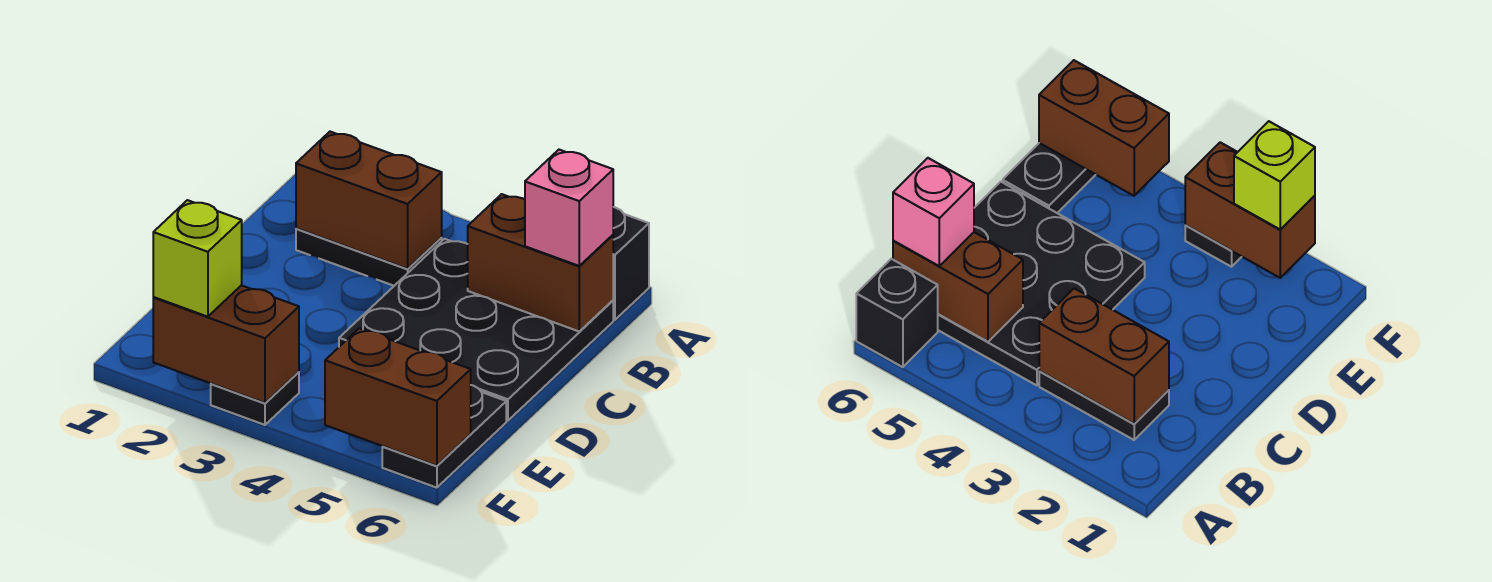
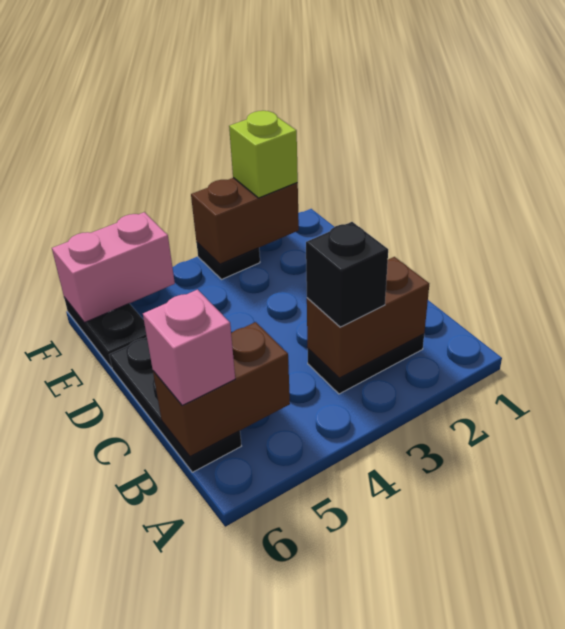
black brick A6 level 1 -> black brick B3 level 3
black plate B4:D6 level 1 -> black plate B6:D6 level 1
brown brick F5:F6 level 2 -> pink brick F5:F6 level 2

